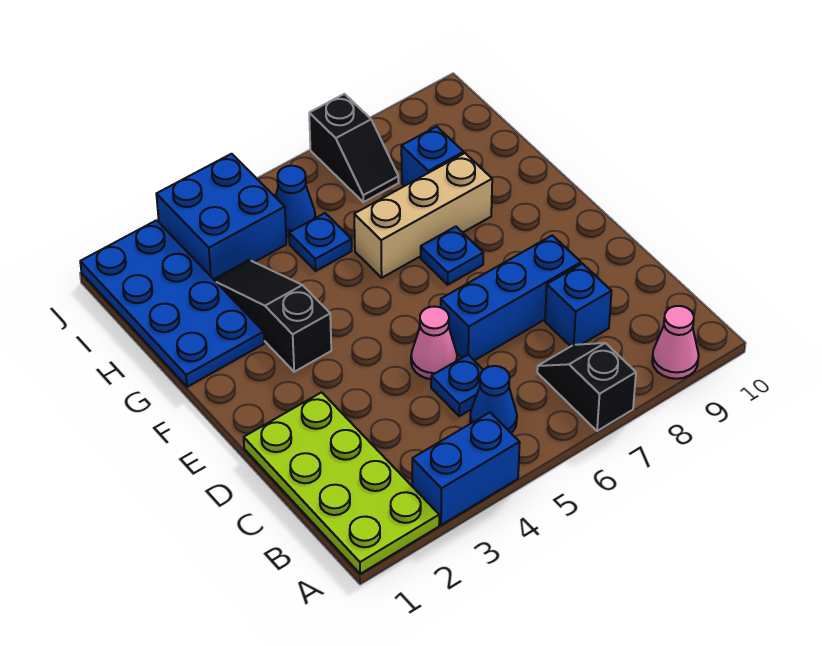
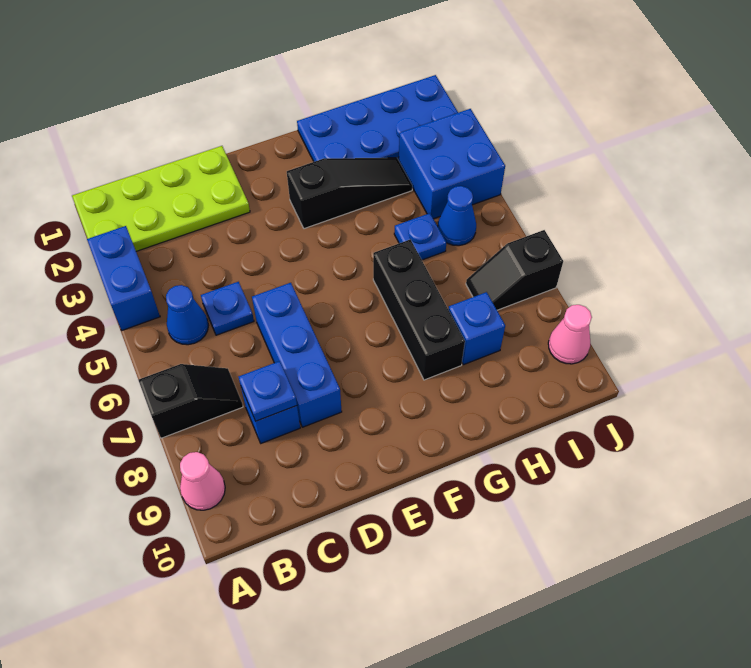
pink cone D5 level 1 -> pink cone J9 level 1
blue plate F7 level 1 -> blue plate C8 level 2
tan brick G6:G8 level 1 -> black brick G6:G8 level 1

